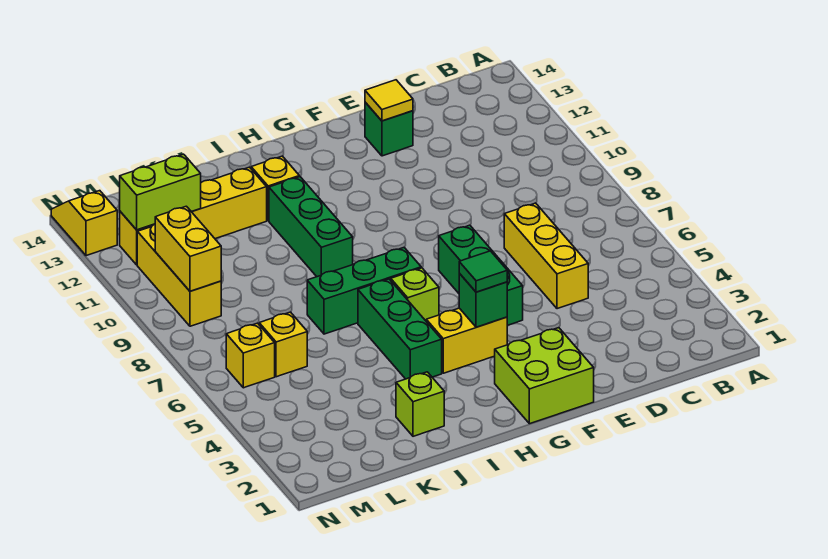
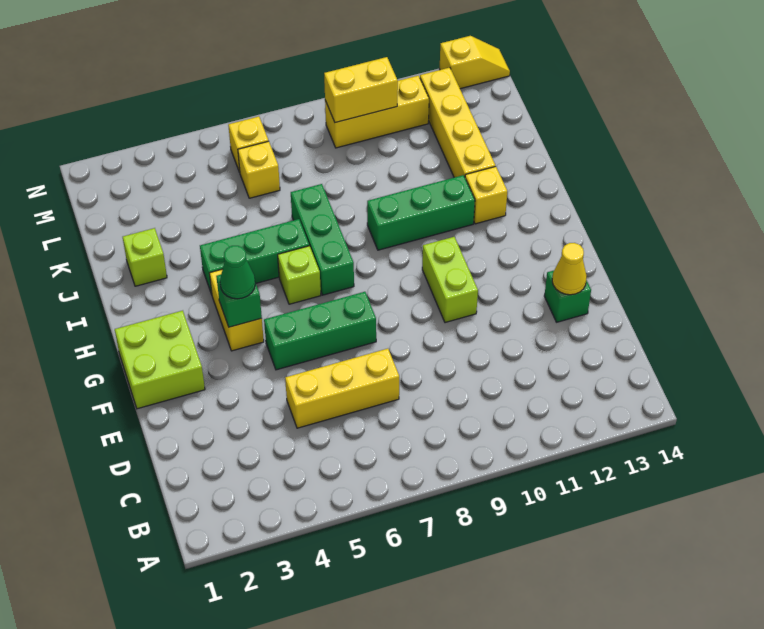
yellow tile E13 level 2 -> yellow cone E13 level 2
green tile G4 level 3 -> green cone G4 level 3
lime brick L12:M12 level 2 -> lime brick F10:G10 level 1

